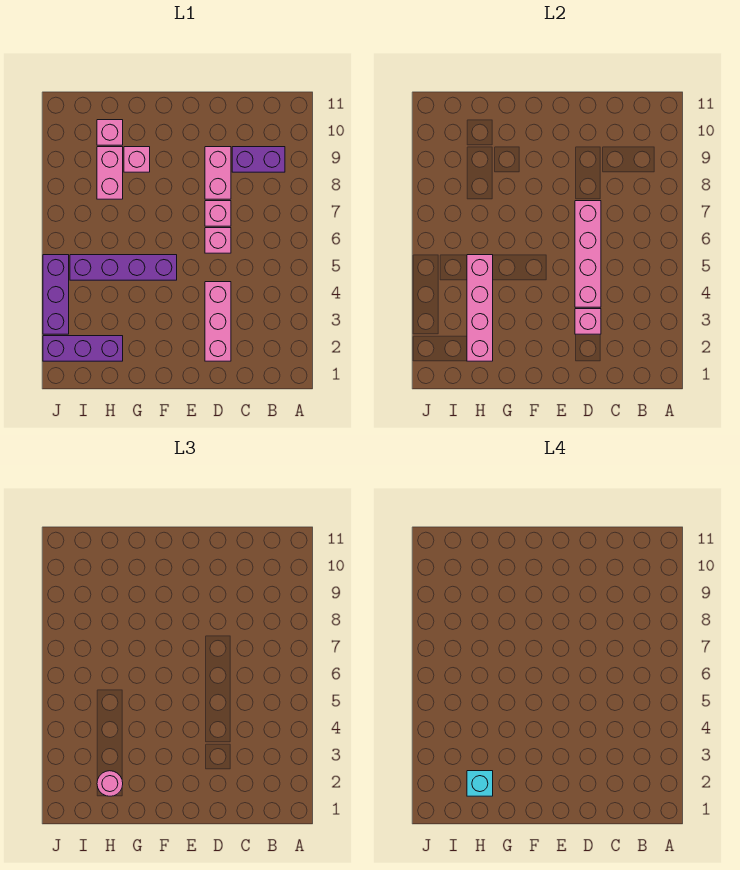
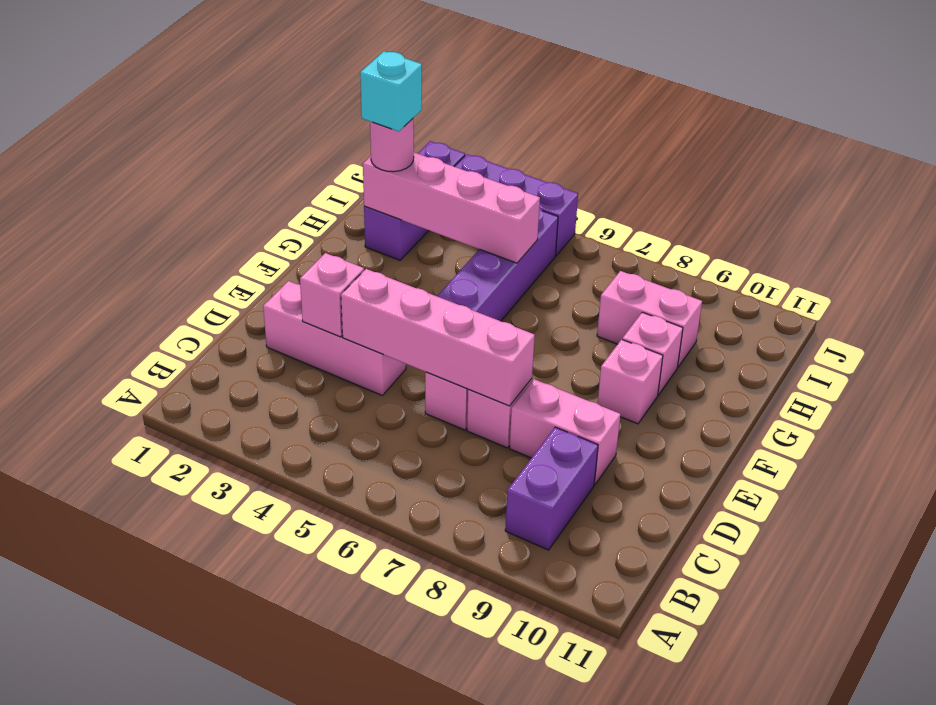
pink brick H10 level 1 -> pink brick F9 level 1

